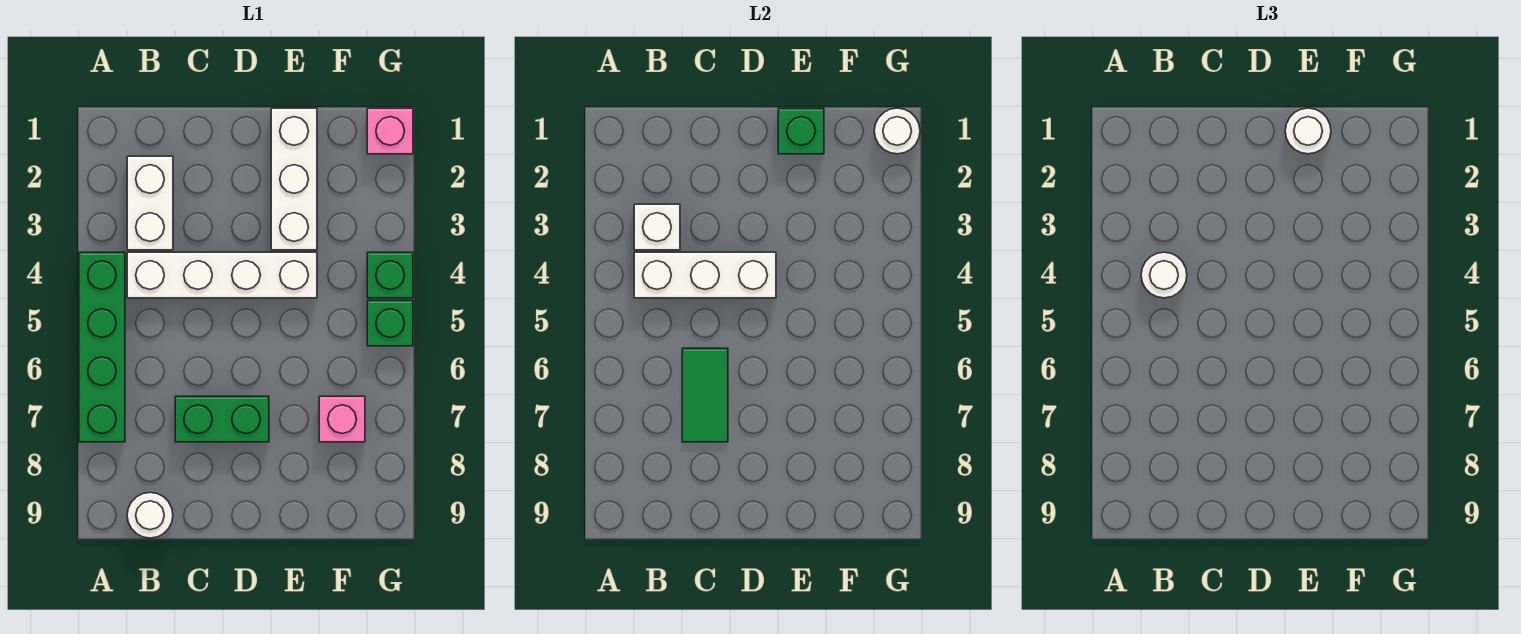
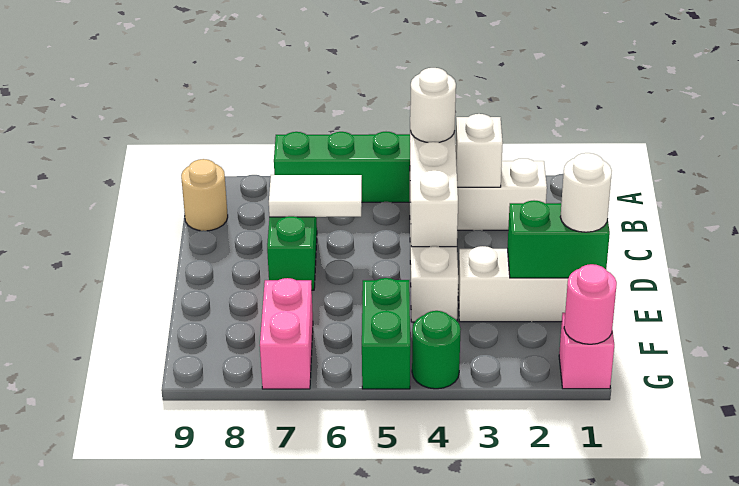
white round brick B9 level 1 -> tan round brick B9 level 1
green tile C6:C7 level 2 -> white tile C6:C7 level 2
green brick E1 level 2 -> green brick E1:E2 level 2
pink brick F7 level 1 -> pink brick F7:G7 level 1
white round brick G1 level 2 -> pink round brick G1 level 2
green brick G4 level 1 -> green round brick G4 level 1
green brick G5 level 1 -> green brick F5:G5 level 1

